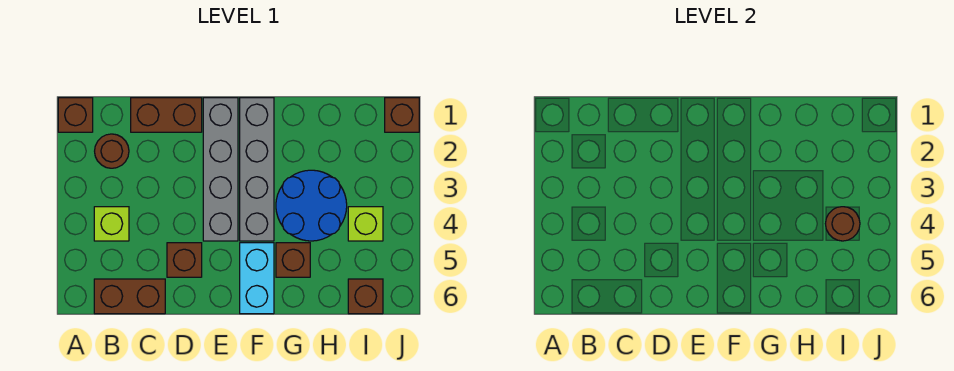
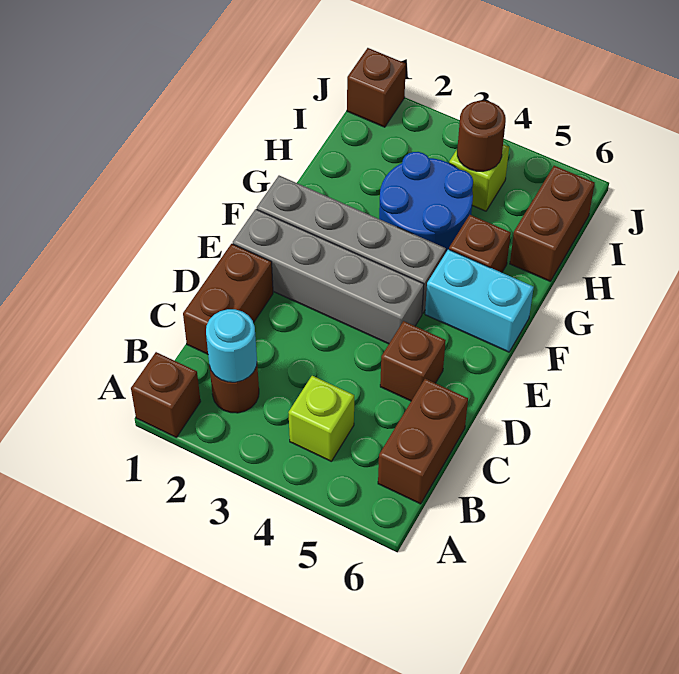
none -> cyan round brick B2 level 2
brown brick I6 level 1 -> brown brick H6:I6 level 1

